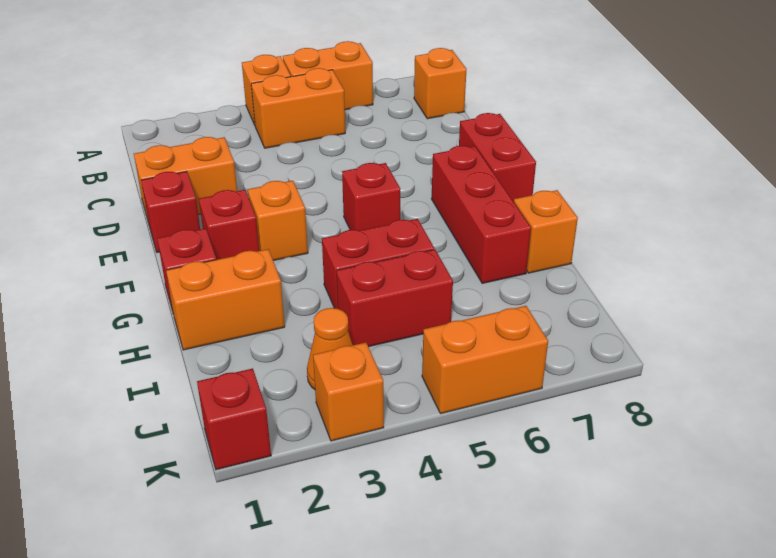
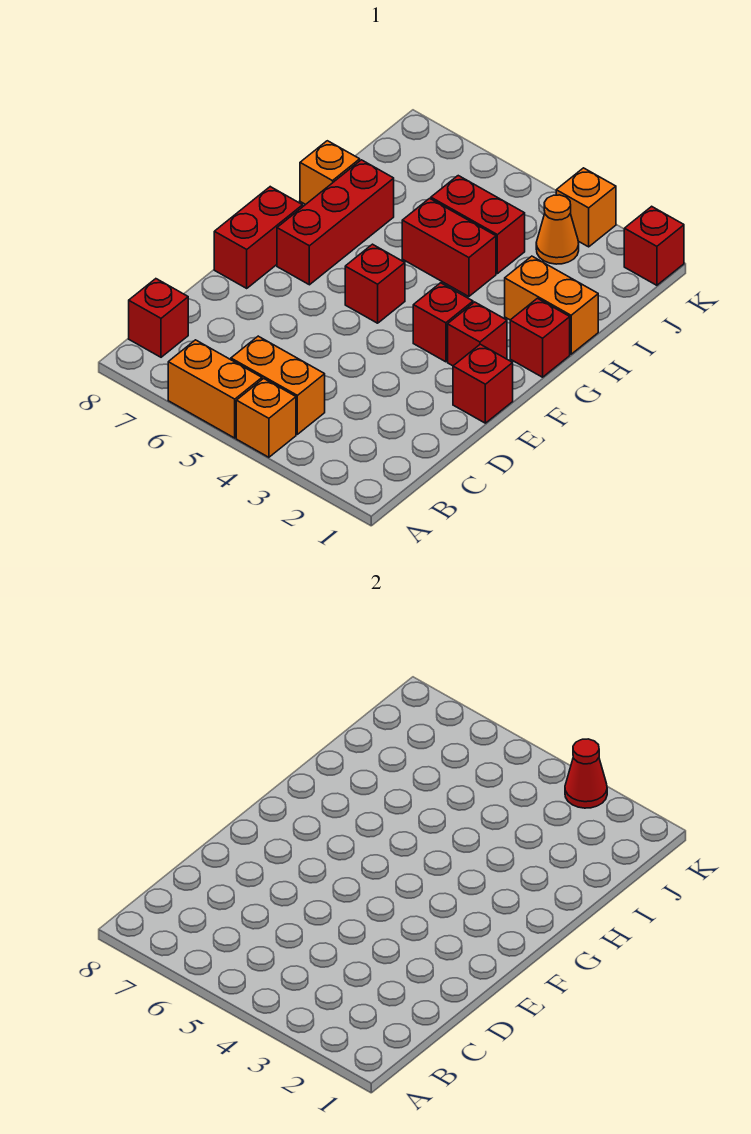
orange brick B8 level 1 -> red brick B8 level 1
orange brick D1:D2 level 1 -> none
orange brick F3 level 1 -> red brick F3 level 1
none -> red cone K3 level 2
orange brick K5:K6 level 1 -> none

